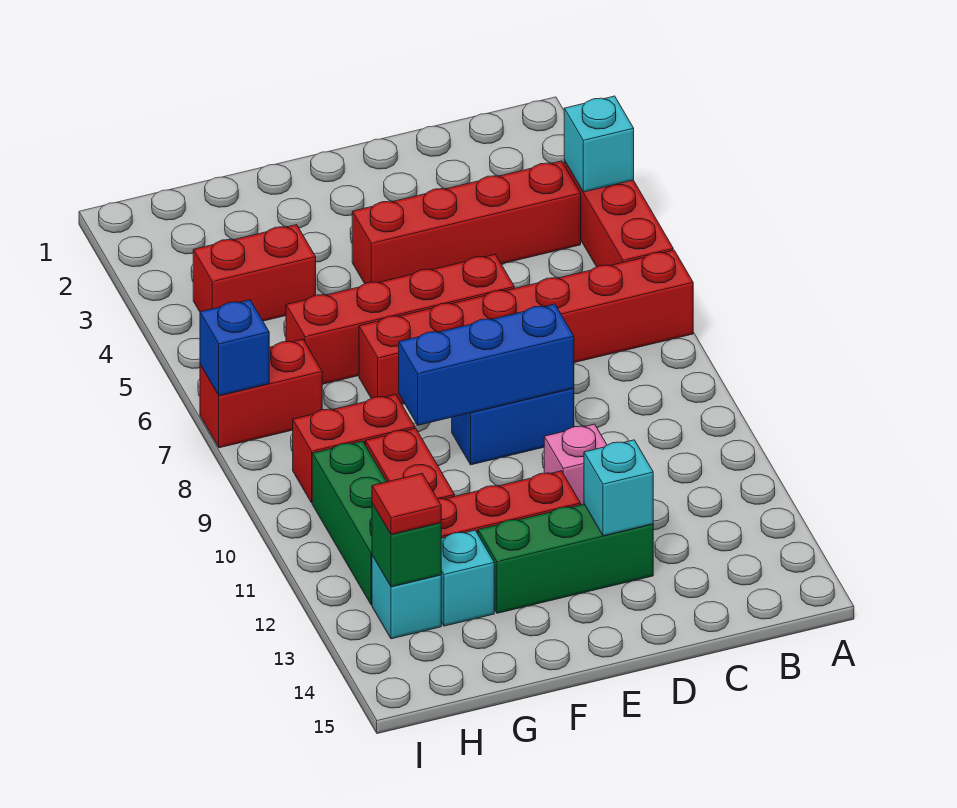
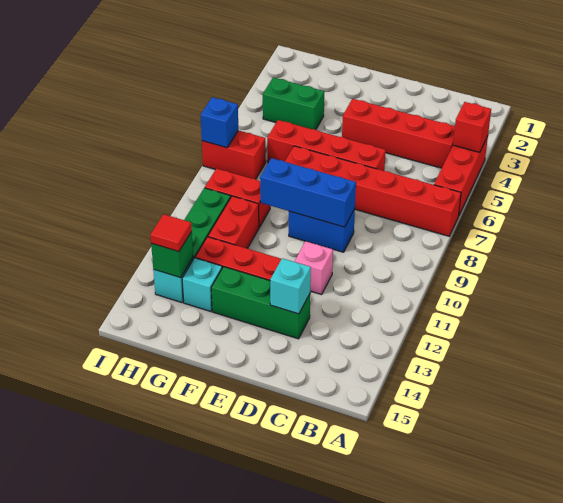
cyan brick A4 level 2 -> red brick A4 level 2
red brick G4:H4 level 1 -> green brick G4:H4 level 1

